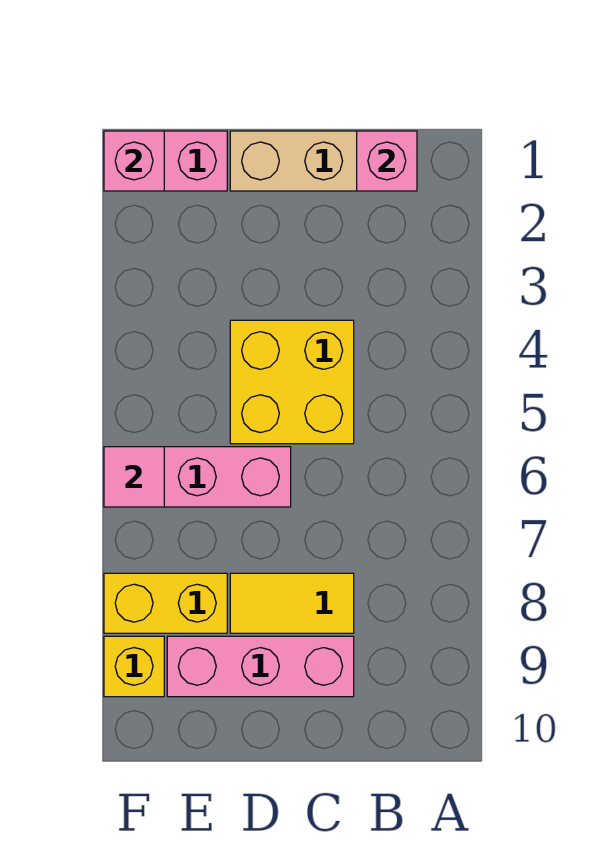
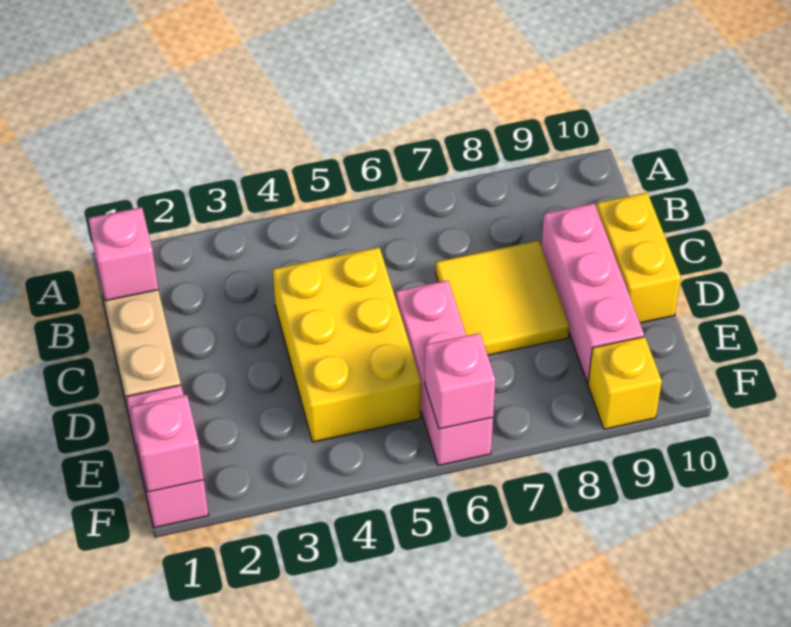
yellow brick C4:D5 level 1 -> yellow brick C4:E5 level 1
yellow tile C8:D8 level 1 -> yellow tile C7:D8 level 1
yellow brick E8:F8 level 1 -> yellow brick C10:D10 level 1
pink tile F6 level 2 -> pink brick F6 level 2

